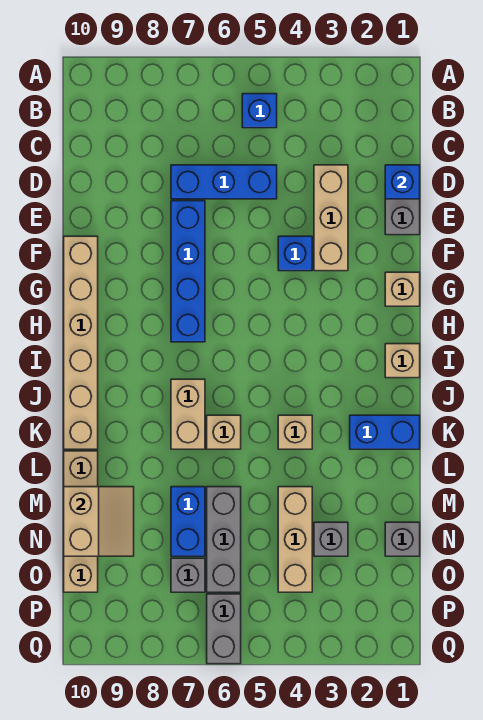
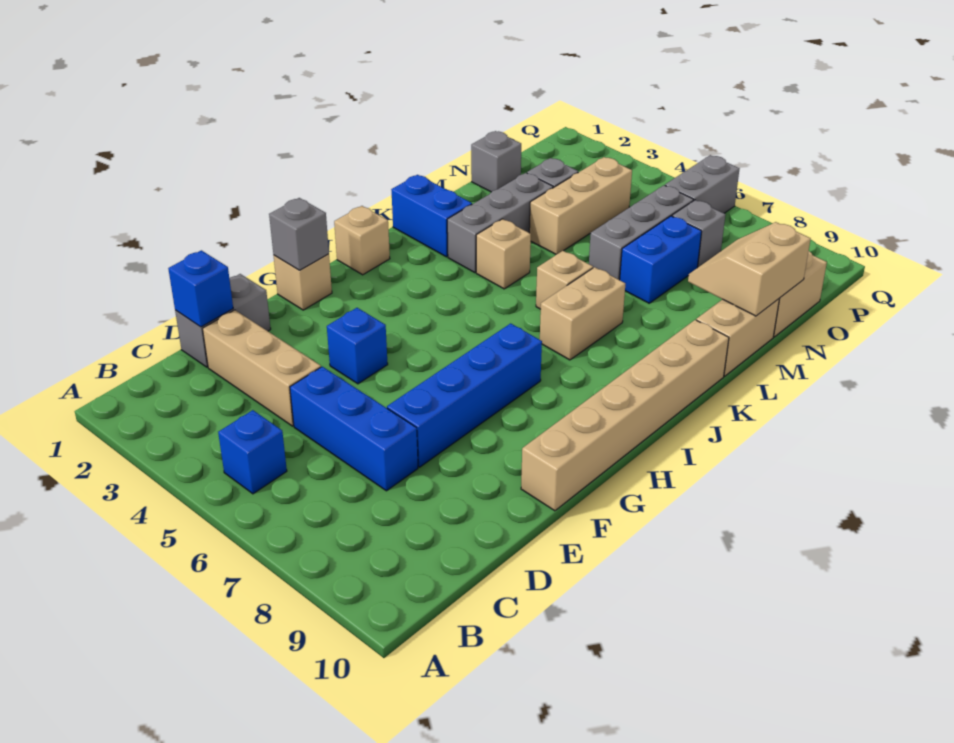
tan brick D3:F3 level 1 -> tan brick D2:D4 level 1
none -> grey brick G1 level 2
none -> grey brick K3:M3 level 1

